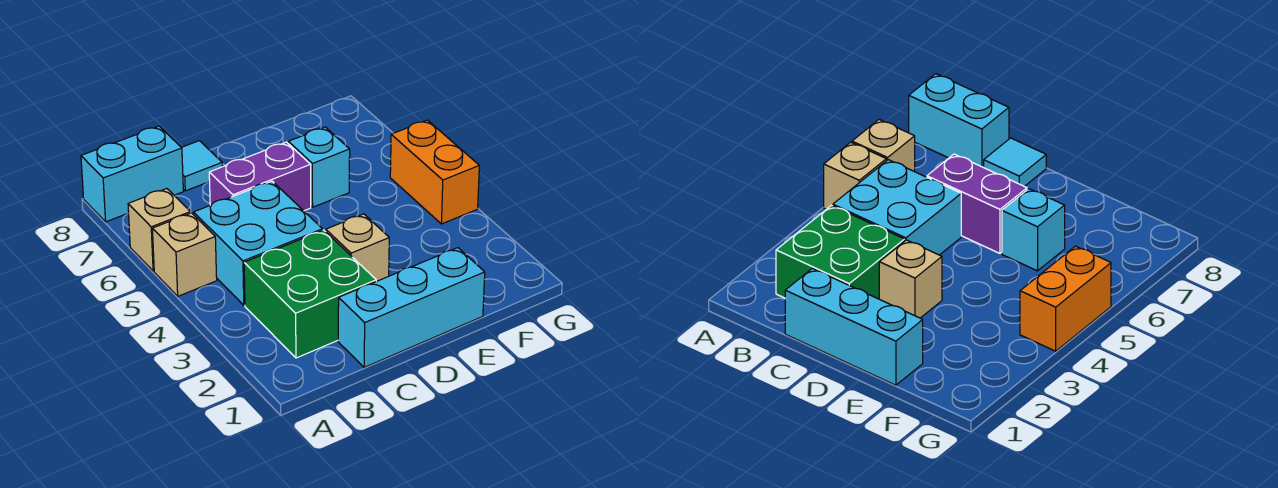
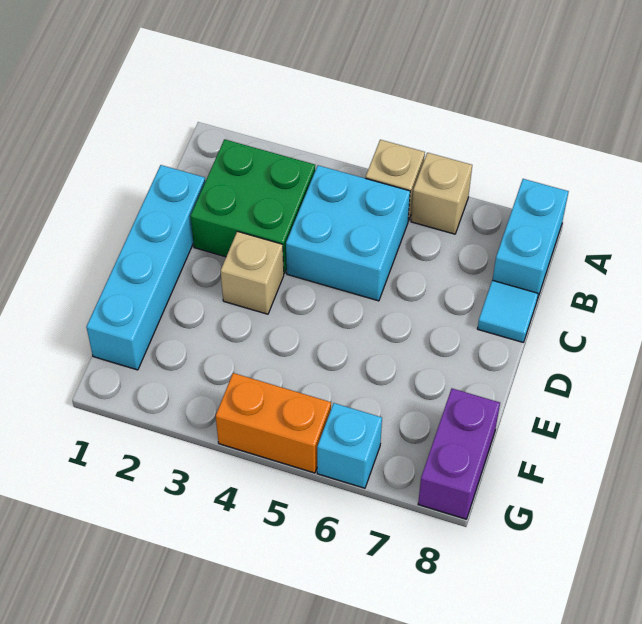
cyan brick C1:E1 level 1 -> cyan brick C1:F1 level 1
purple brick C6:D6 level 1 -> purple brick F8:G8 level 1
cyan brick E6 level 1 -> cyan brick G6 level 1

